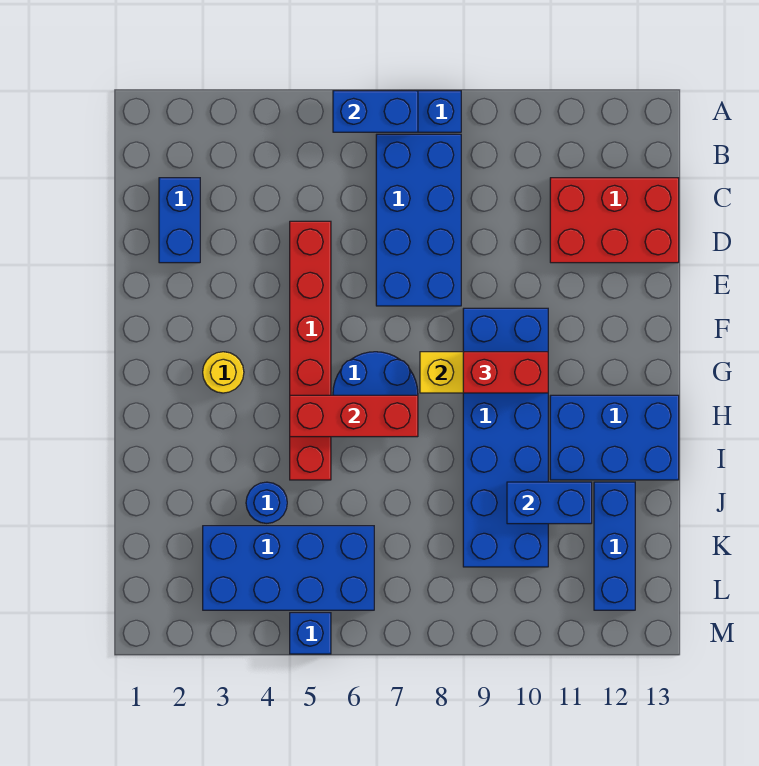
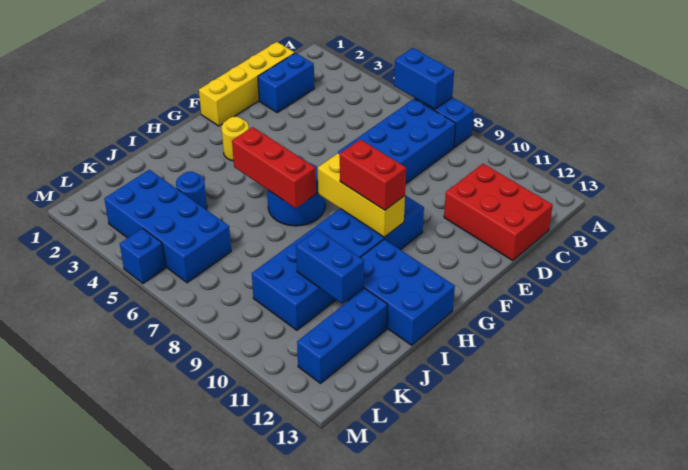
none -> yellow brick C1:F1 level 1
red brick D5:I5 level 1 -> none

